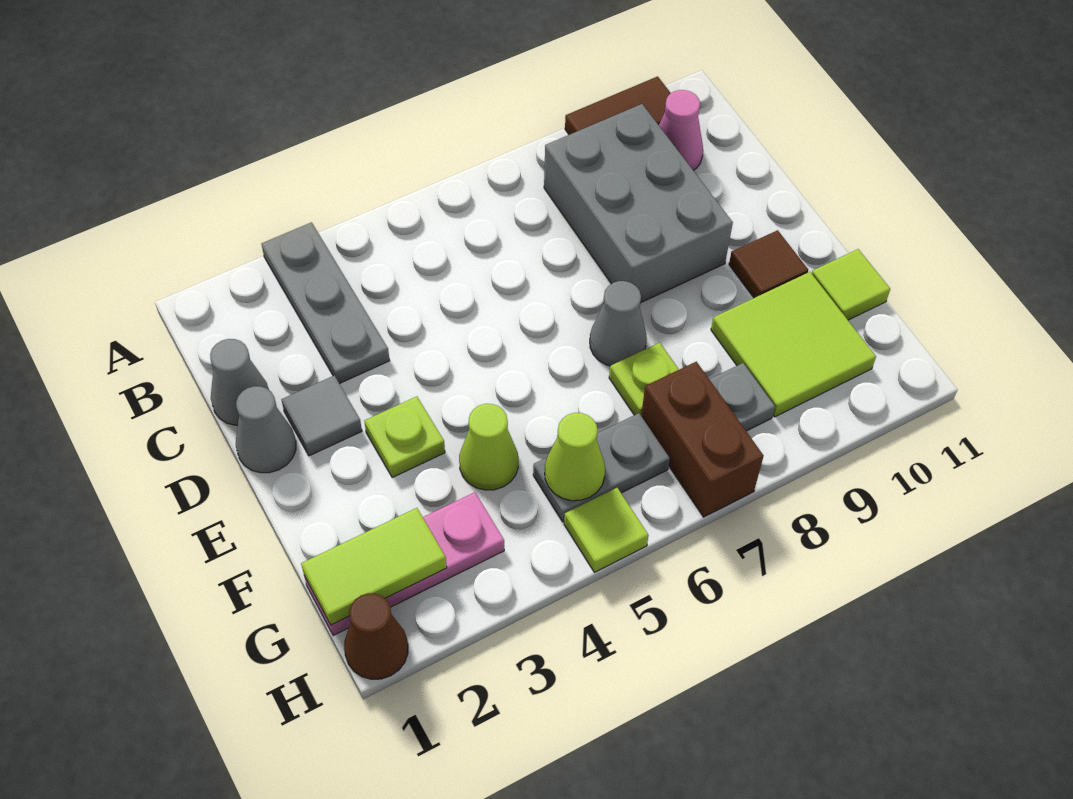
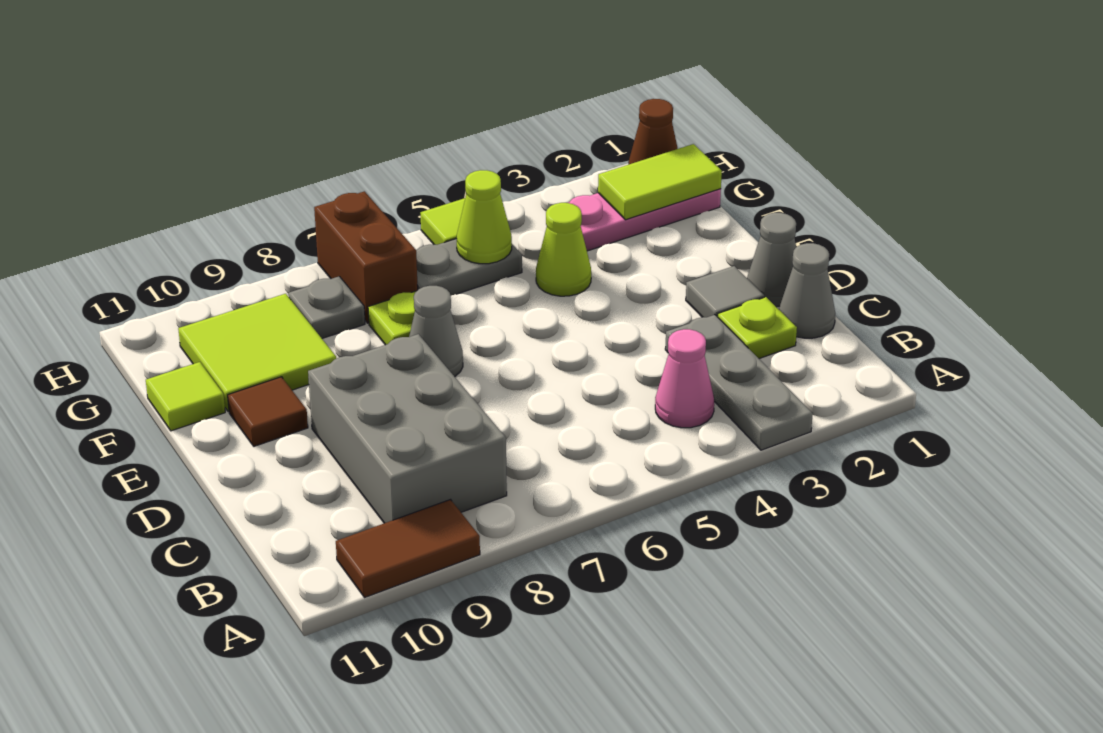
pink cone B10 level 1 -> pink cone B4 level 1
lime plate E3 level 1 -> lime plate C2 level 1

